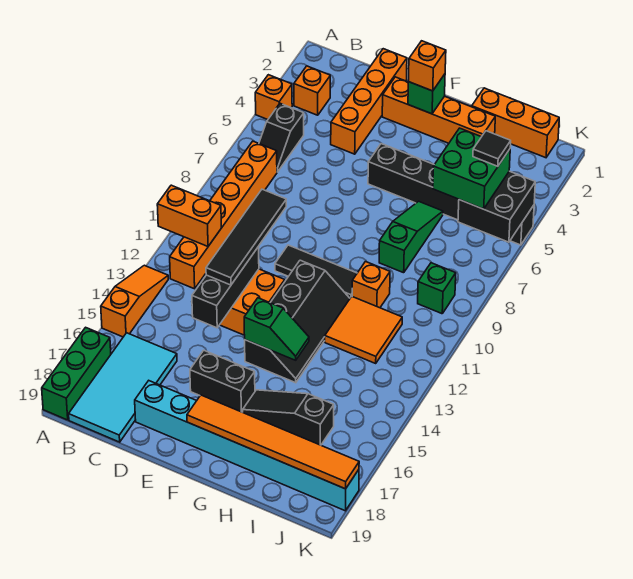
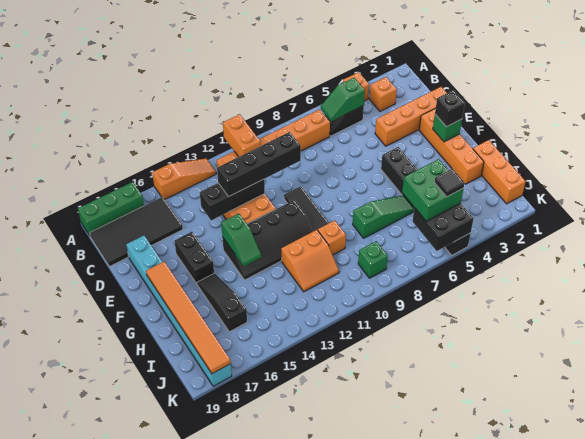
none -> green slope B5:B6 level 2 top 5
cyan tile B16:C19 level 1 -> black tile B16:C19 level 1
black tile D10:D13 level 3 -> black brick D10:D13 level 3
orange brick F2 level 3 -> black brick F2 level 3
orange tile H11:I12 level 1 -> orange slope H11:I12 level 1 top H

